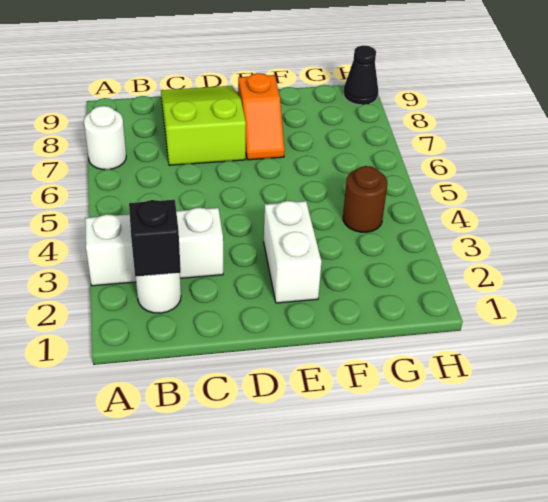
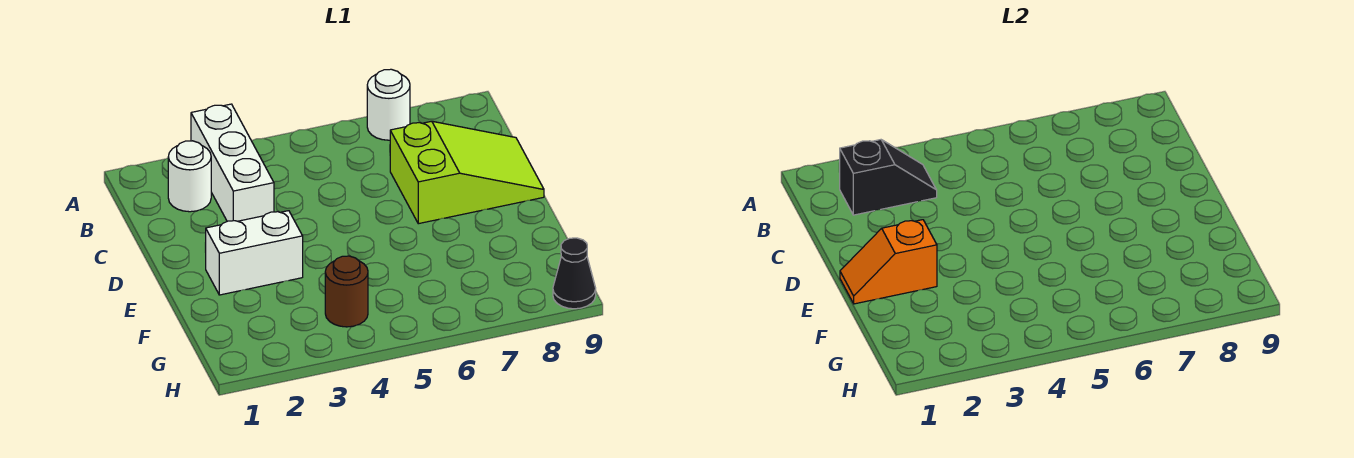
orange slope E7:E8 level 1 top 8 -> orange slope E1:E2 level 2 top 2

